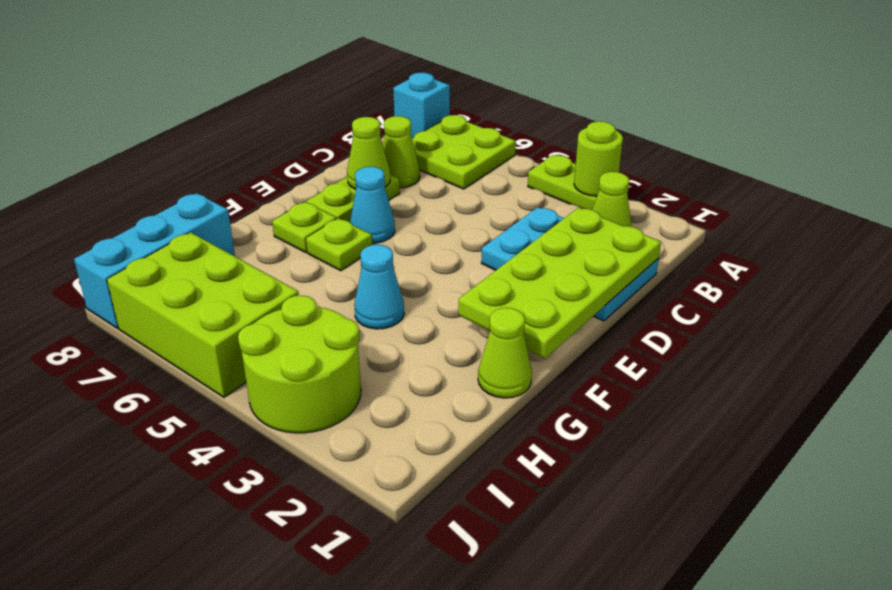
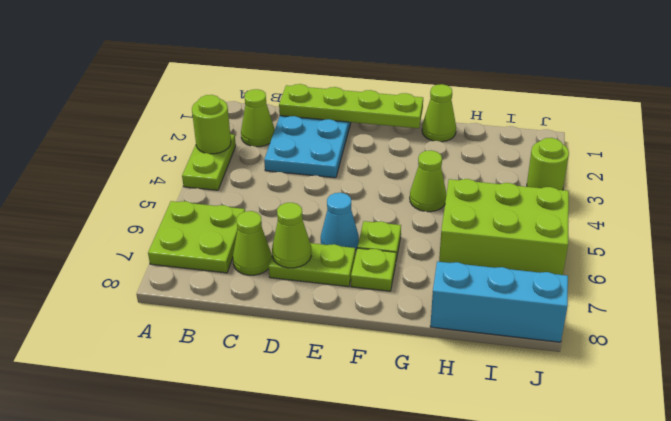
cyan brick A8 level 1 -> none
lime plate C1:F2 level 2 -> lime plate C1:F1 level 2
cyan cone G4 level 1 -> lime cone G4 level 1
lime round brick I3:J4 level 1 -> lime round brick J3 level 1
lime brick I5:J7 level 1 -> lime brick H5:J6 level 1

